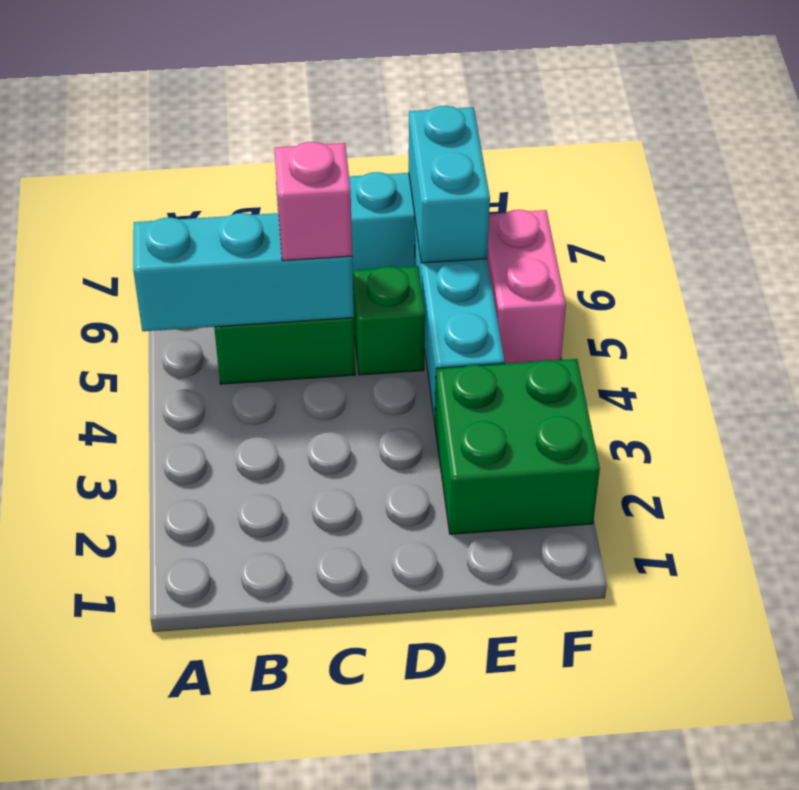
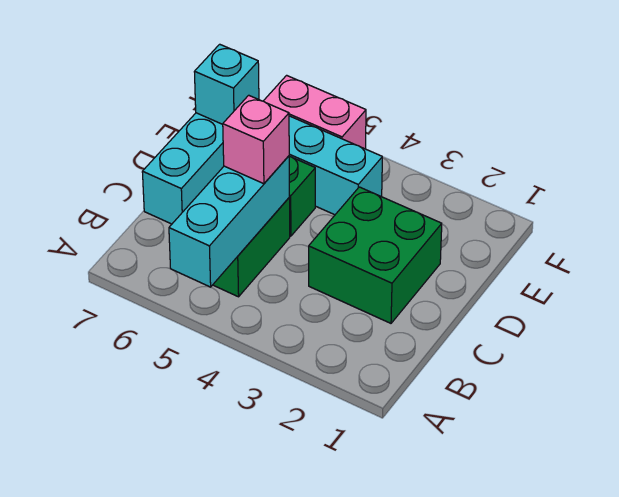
green brick E2:F3 level 1 -> green brick C2:D3 level 1
cyan brick E6:E7 level 2 -> cyan brick E7 level 2

